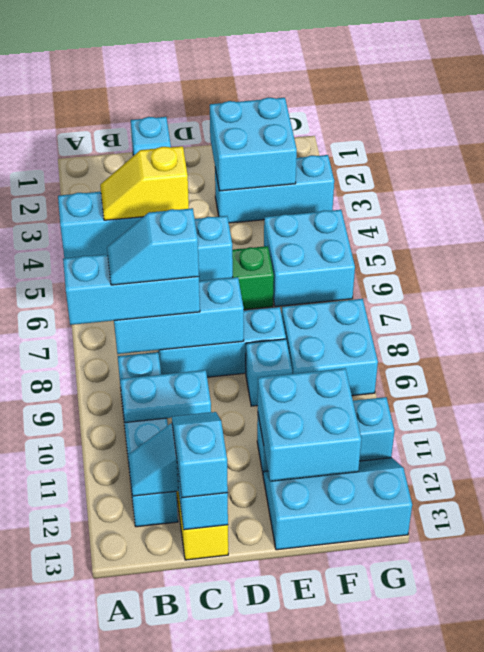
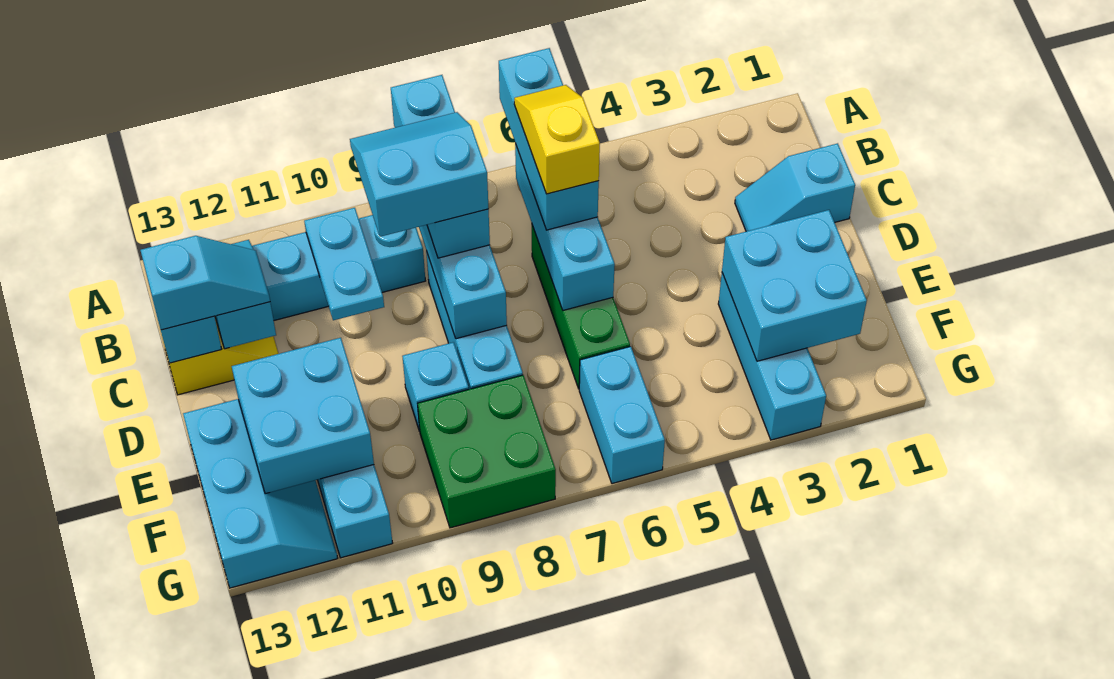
cyan slope B8:C8 level 4 top C -> cyan slope B8:C9 level 4 top C
cyan brick F5:G6 level 1 -> cyan brick F6:G6 level 1
cyan brick F8:G9 level 1 -> green brick F8:G9 level 1

